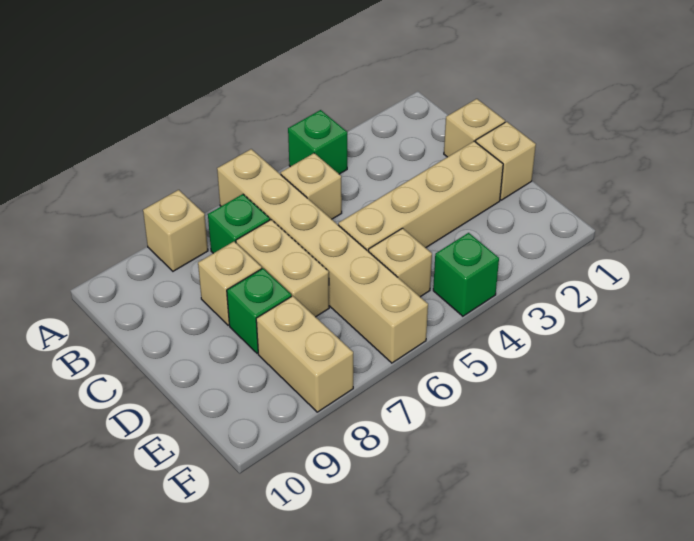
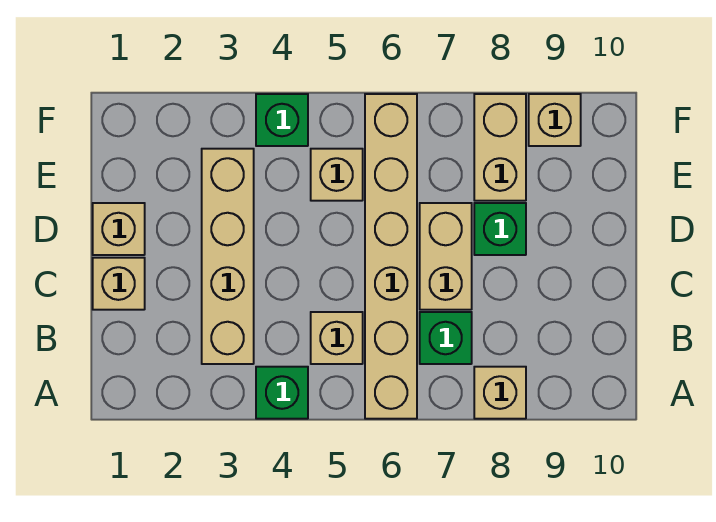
tan brick C8 level 1 -> tan brick F9 level 1
tan brick D2:D5 level 1 -> tan brick B3:E3 level 1

